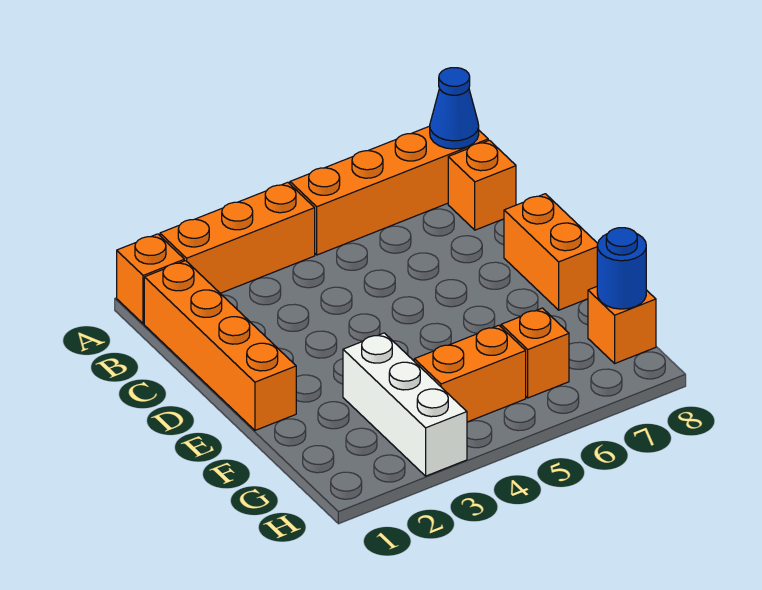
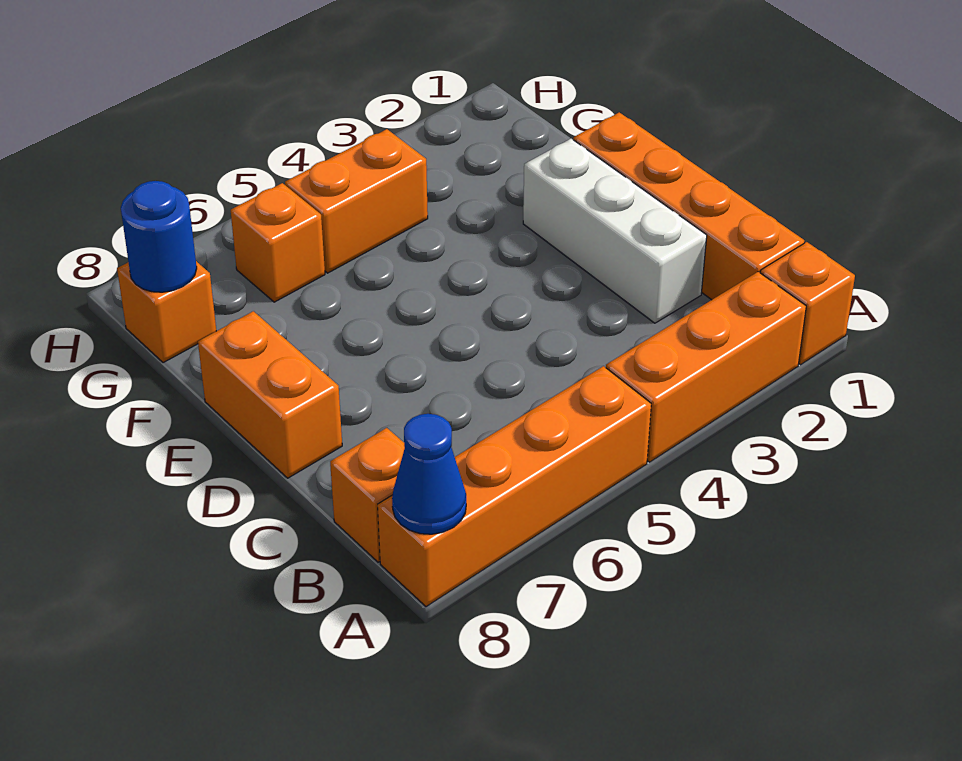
white brick F3:H3 level 1 -> white brick C2:E2 level 1

